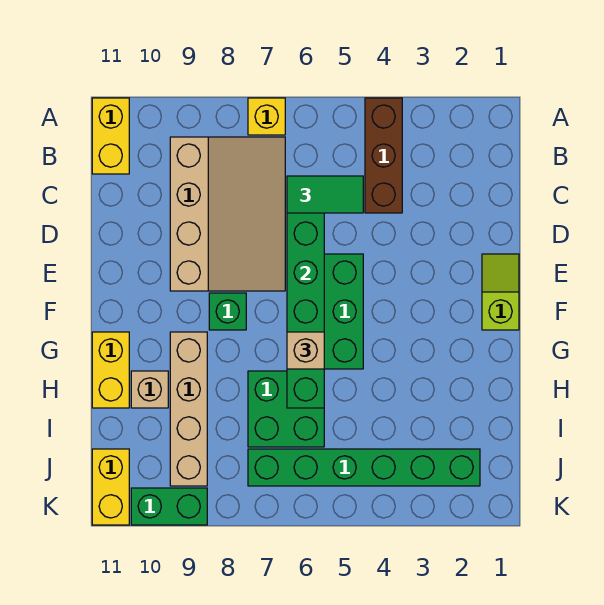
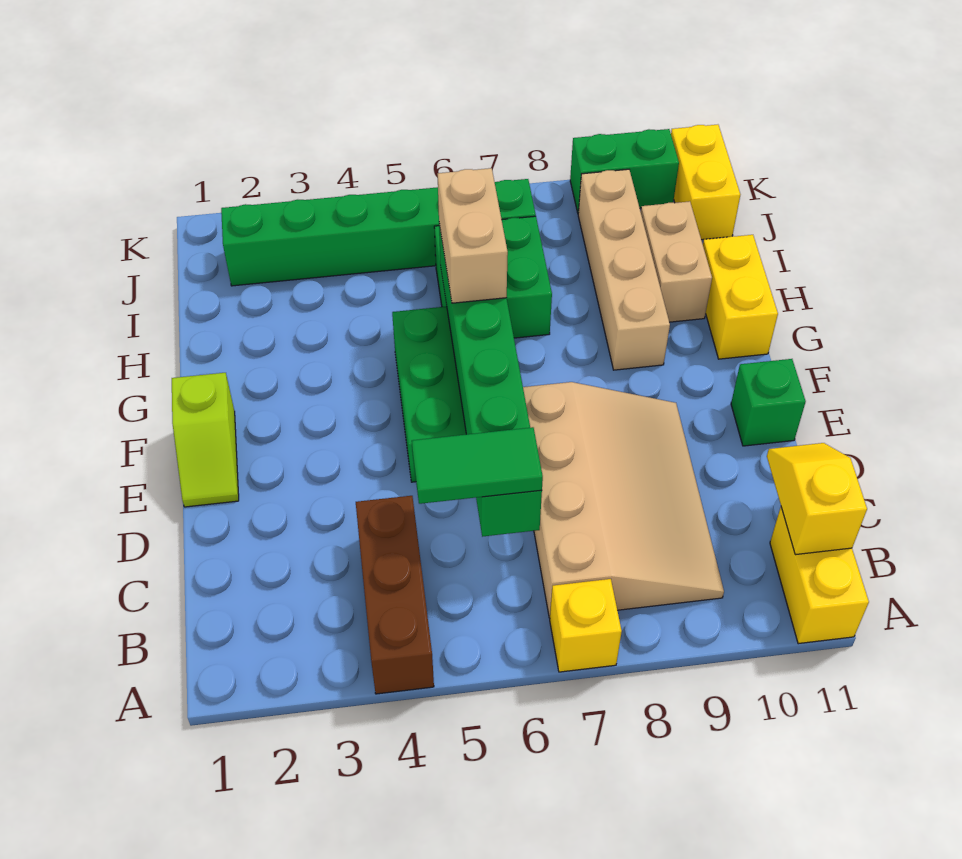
tan slope B7:E9 level 1 top 9 -> tan slope B7:E9 level 1 top 7
none -> yellow slope B11:C11 level 2 top B
green brick F8 level 1 -> green brick E11 level 1
tan brick G6 level 3 -> tan brick G6:H6 level 3
tan brick H10 level 1 -> tan brick H10:I10 level 1

